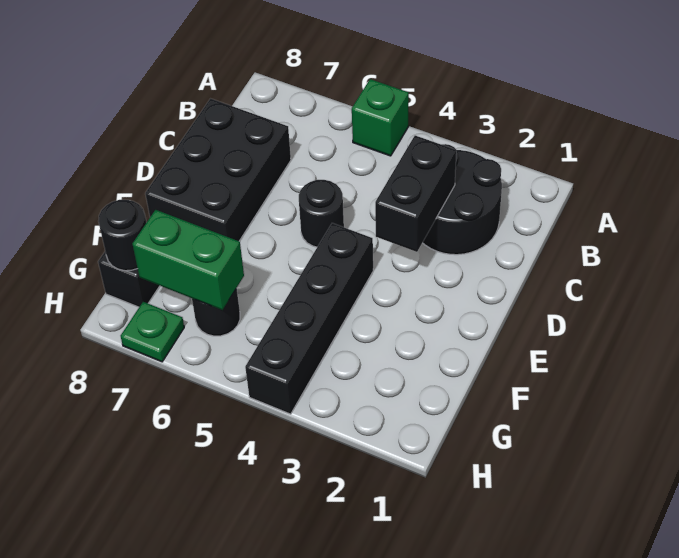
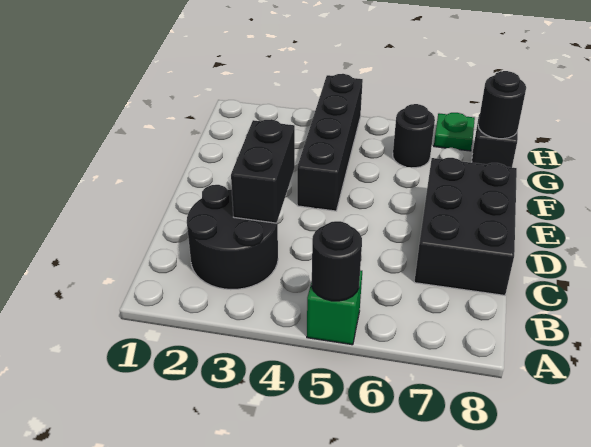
black round brick D5 level 1 -> black round brick A5 level 2
green brick G6:G7 level 2 -> none

